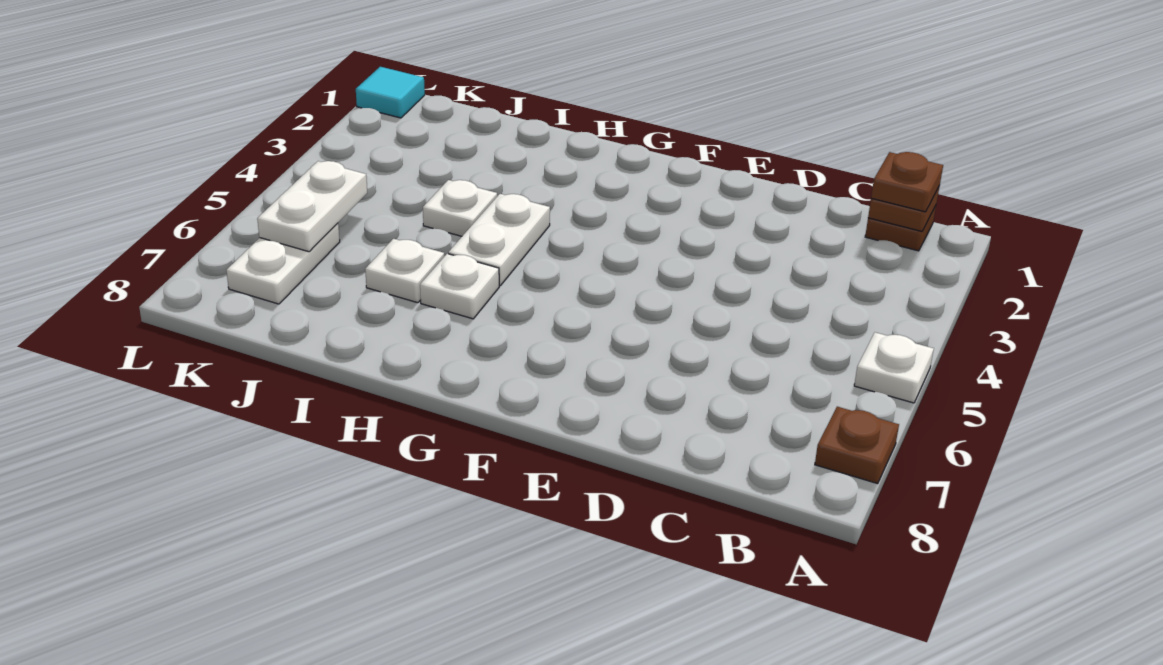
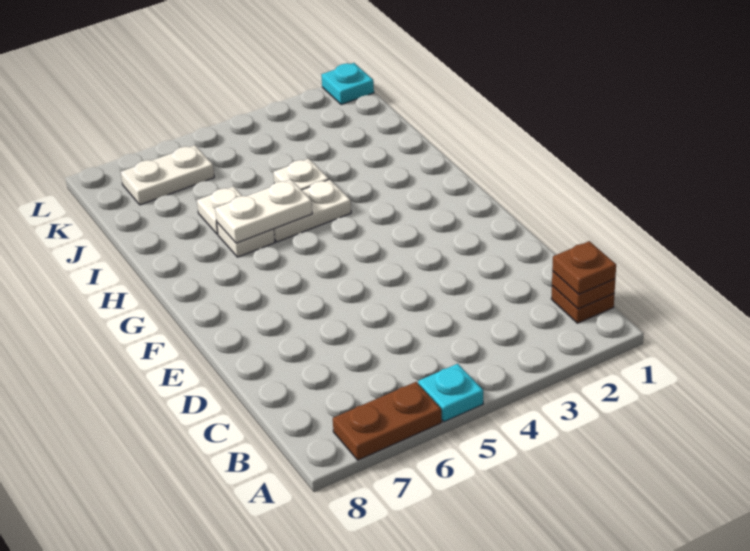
white plate A5 level 1 -> cyan plate A5 level 1
brown plate A7 level 1 -> brown plate A6:A7 level 1
white plate K5:K6 level 2 -> white plate H5:H6 level 2
cyan tile L1 level 1 -> cyan plate L1 level 1

